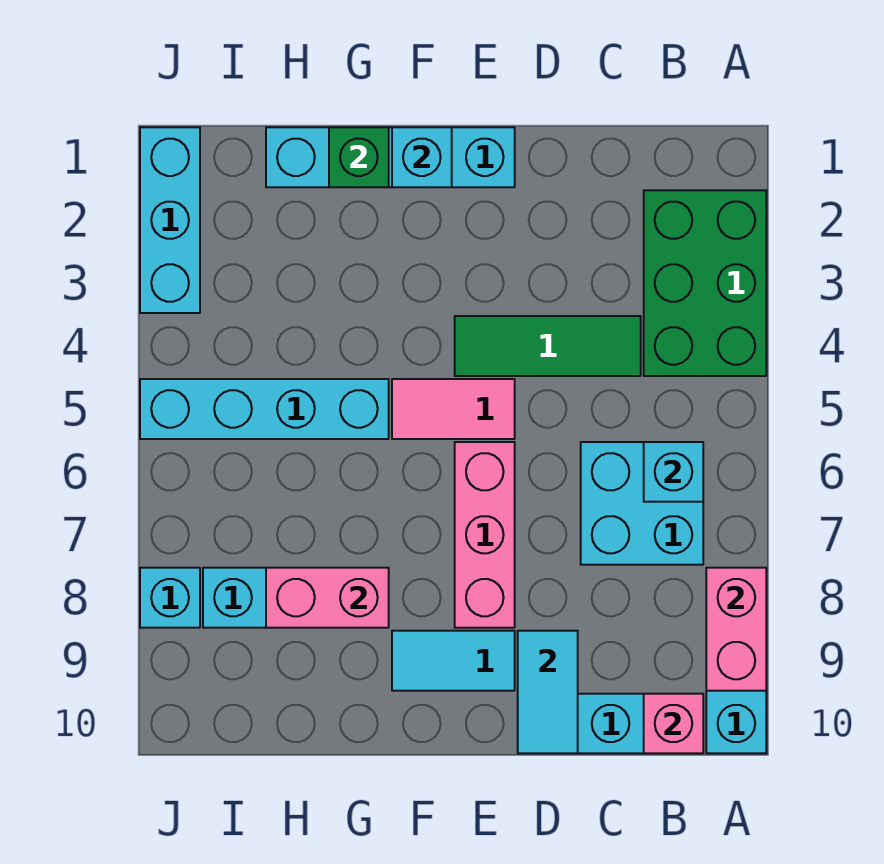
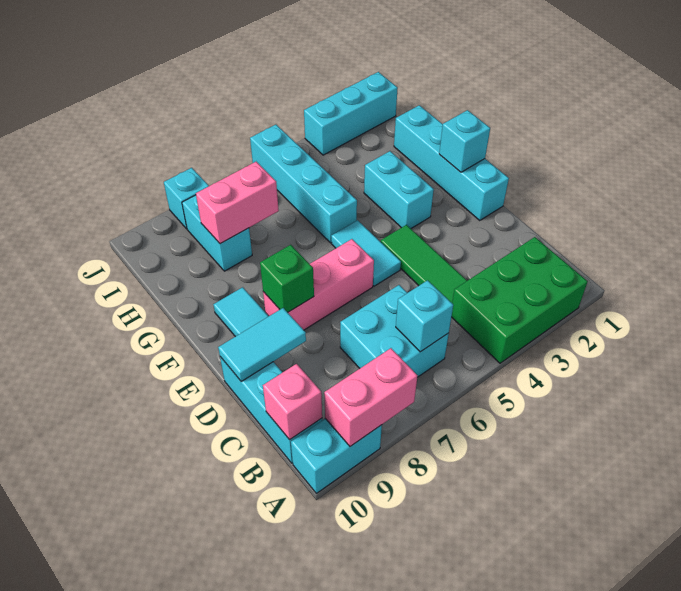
pink tile E5:F5 level 1 -> cyan tile E5:F5 level 1
none -> cyan brick F3:G3 level 1
green brick G1 level 2 -> green brick E8 level 2
pink brick G8:H8 level 2 -> pink brick H7:H8 level 2

